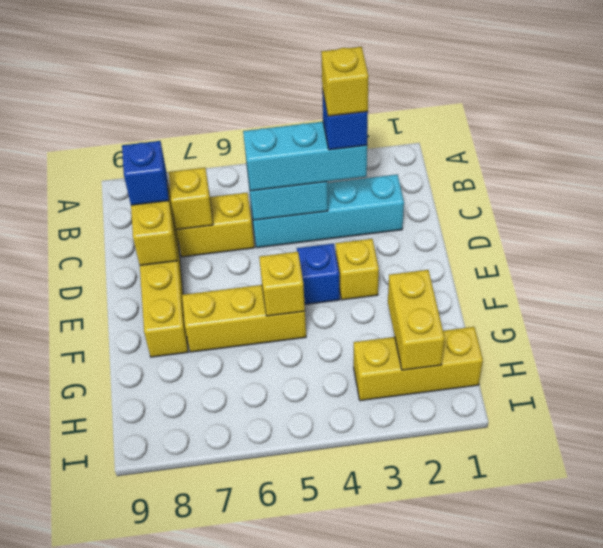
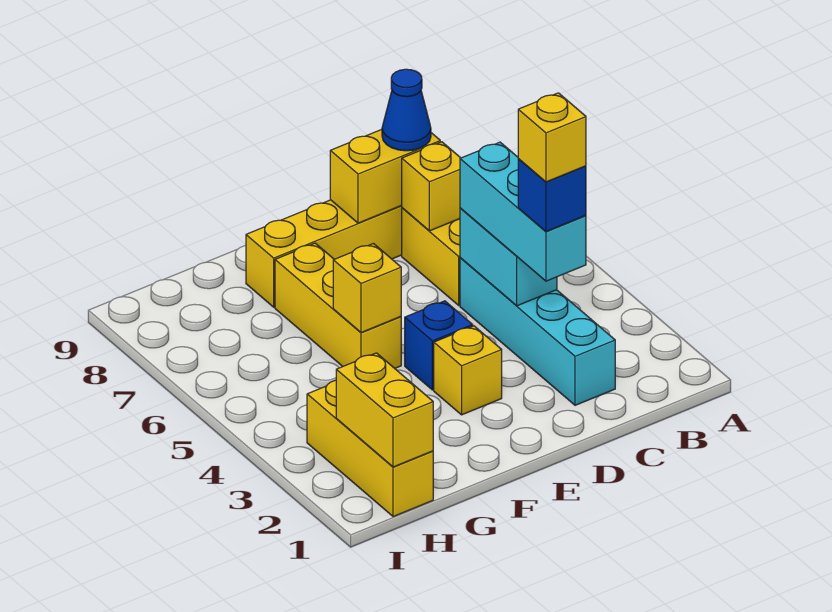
blue brick C8 level 3 -> blue cone C8 level 3
yellow brick G2:H2 level 2 -> yellow brick H1:H2 level 2

